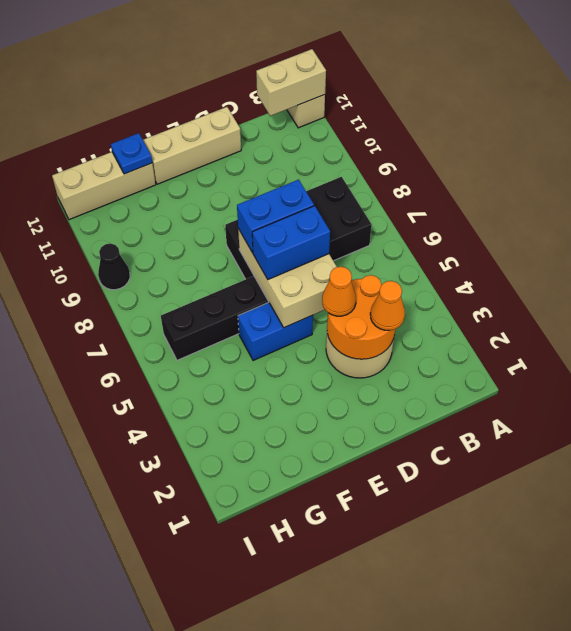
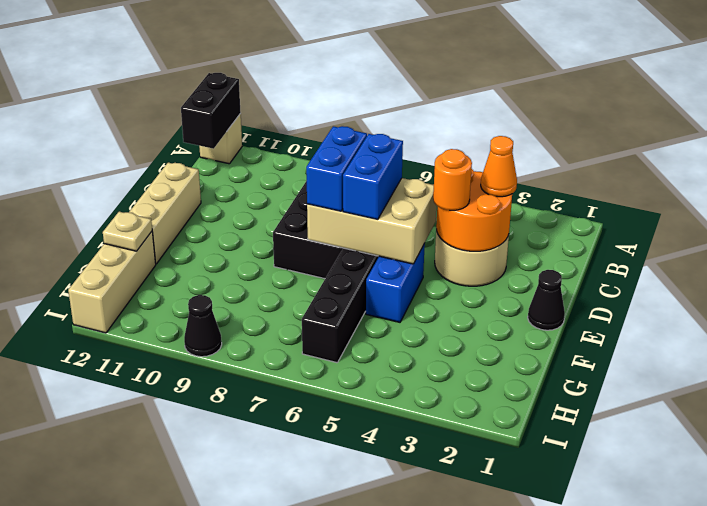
tan brick A12:B12 level 2 -> black brick A12:B12 level 2
orange cone D4 level 3 -> orange round brick D4 level 3
none -> black cone E1 level 1
blue plate G12 level 2 -> tan plate G12 level 2

